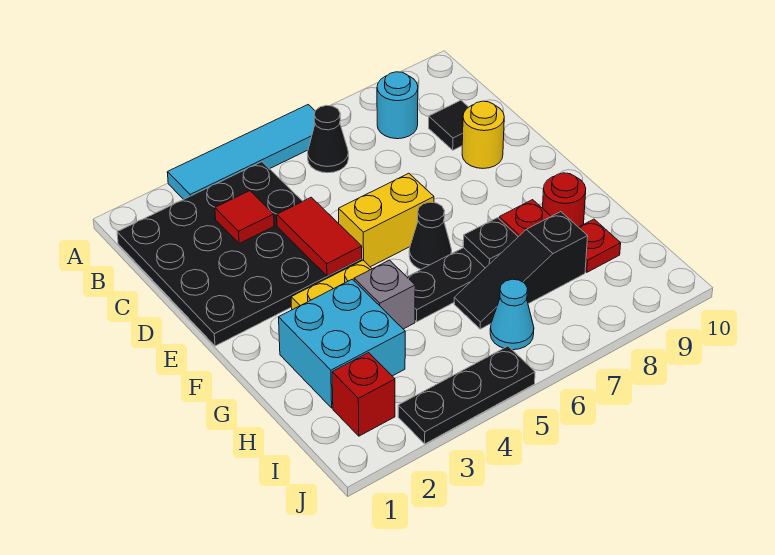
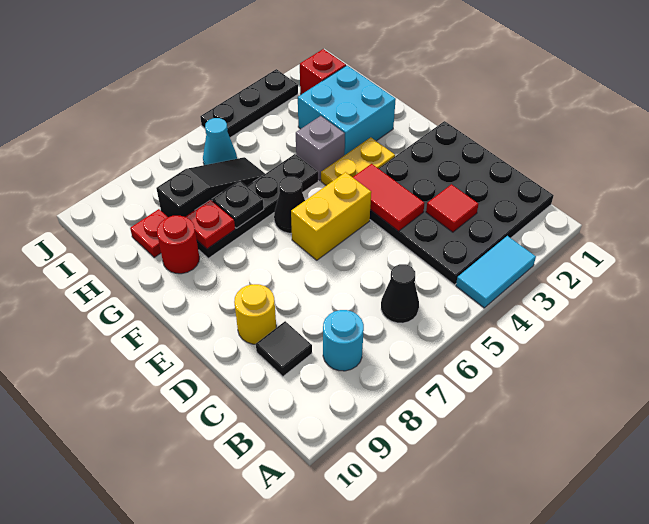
cyan tile A3:A6 level 1 -> cyan tile A3:A4 level 1

